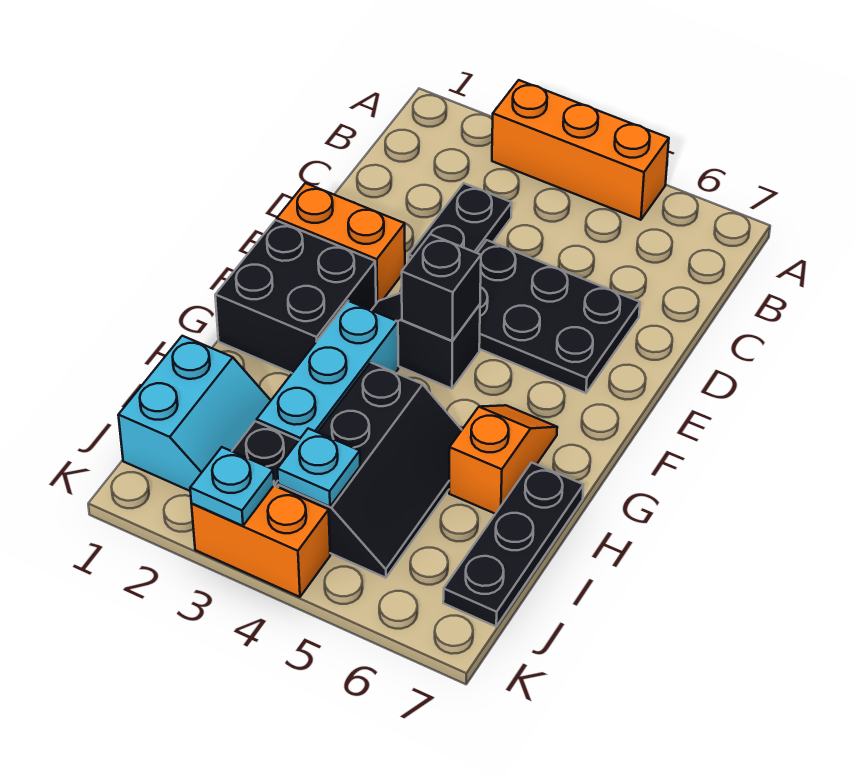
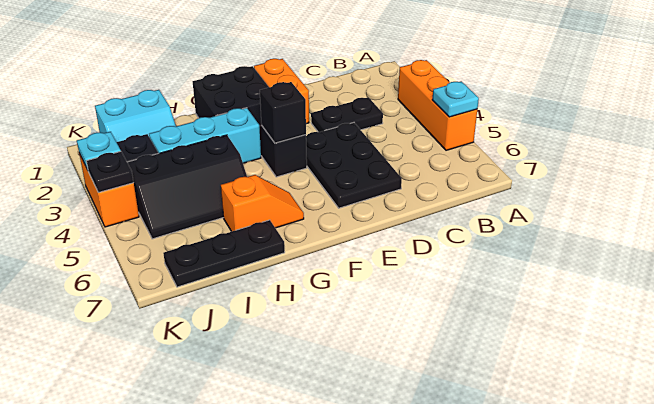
cyan plate J4 level 2 -> cyan plate A5 level 2
none -> black plate K4 level 2

